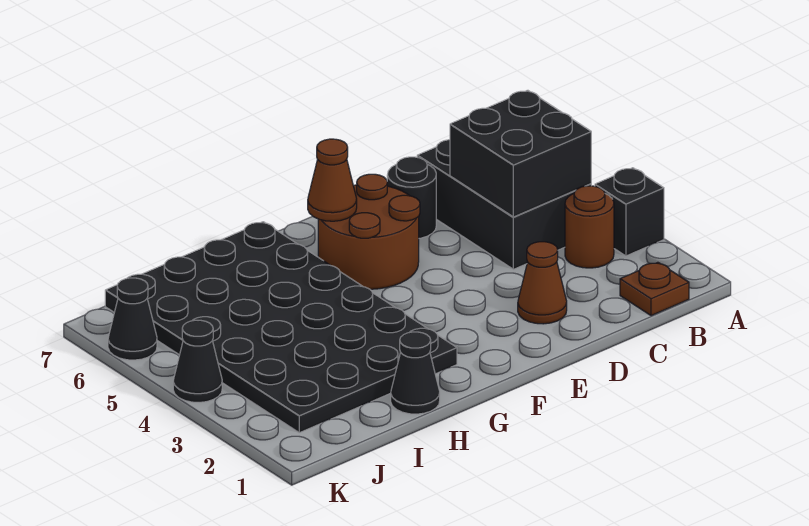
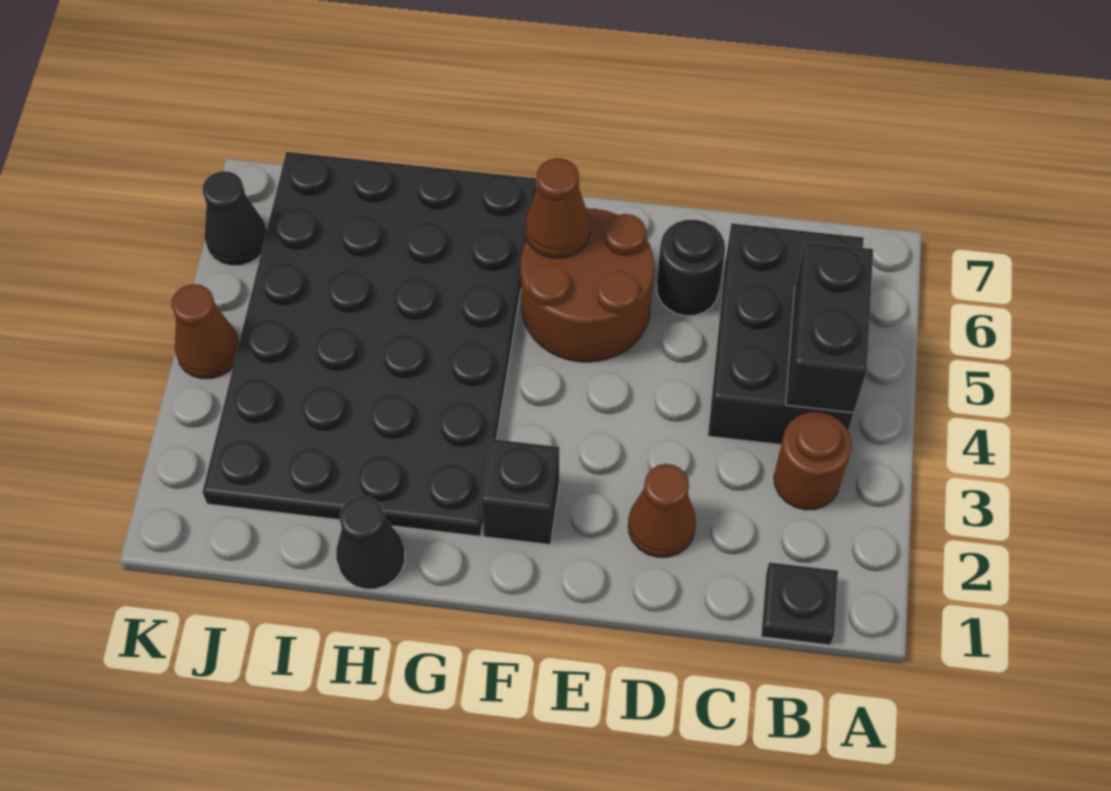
black brick A3 level 1 -> black brick F2 level 1
brown plate B1 level 1 -> black plate B1 level 1
black brick B4:C5 level 2 -> black brick B4:B5 level 2
black cone K4 level 1 -> brown cone K4 level 1

